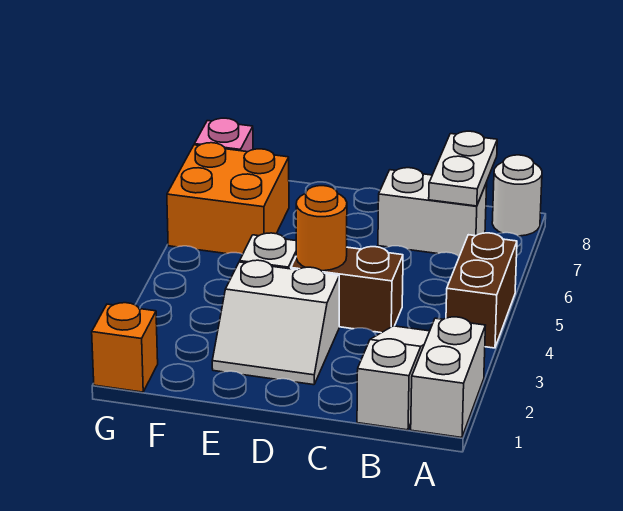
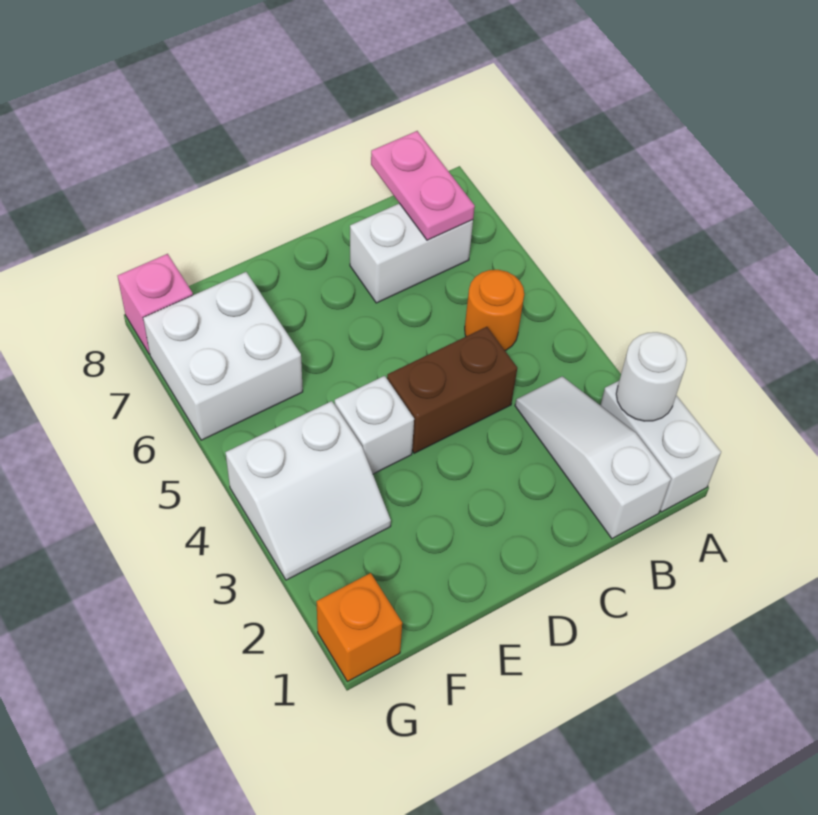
brown brick A4:A5 level 1 -> none
white round brick A8 level 1 -> white round brick A2 level 2
white plate B7:B8 level 2 -> pink plate B7:B8 level 2
white slope D2:E3 level 1 top 3 -> white slope F3:G4 level 1 top 4
orange round brick D4 level 2 -> orange round brick B5 level 1
orange brick F6:G7 level 1 -> white brick F6:G7 level 1

